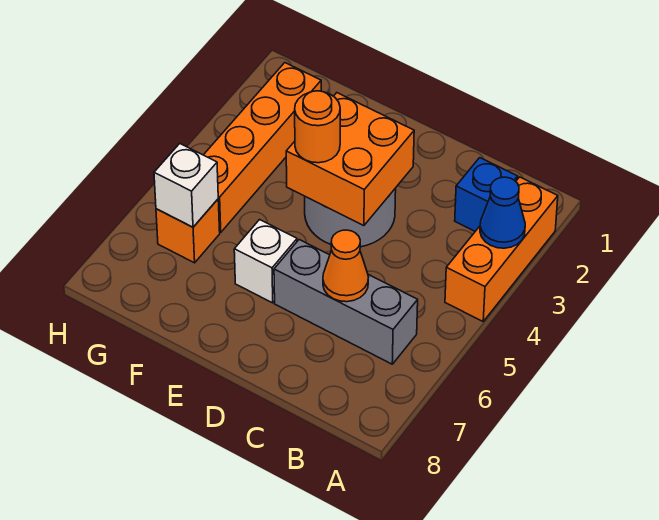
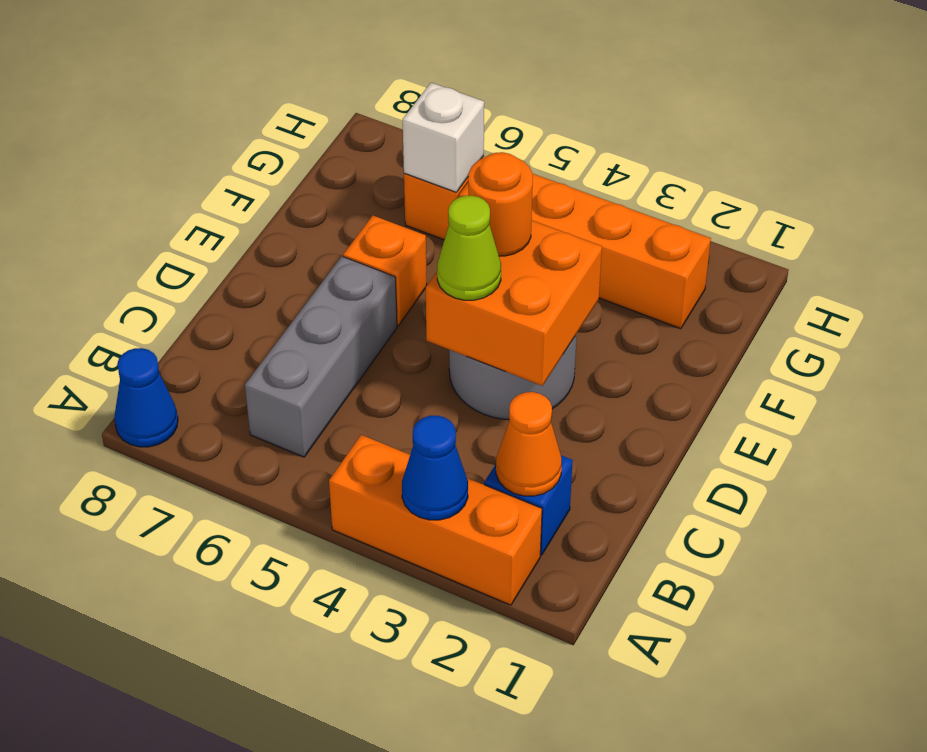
none -> blue cone A8 level 1
orange cone C6 level 2 -> orange cone B2 level 2
none -> lime cone D4 level 3
white brick E6 level 1 -> orange brick E6 level 1

